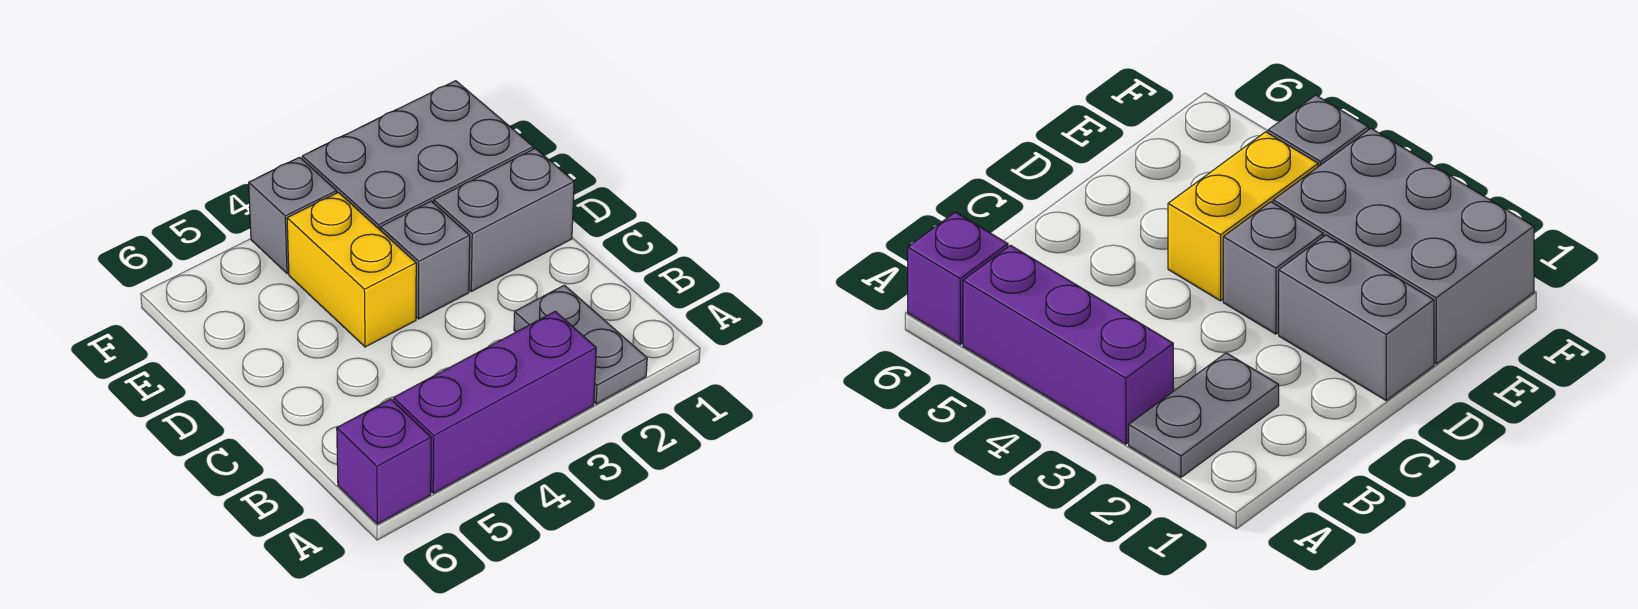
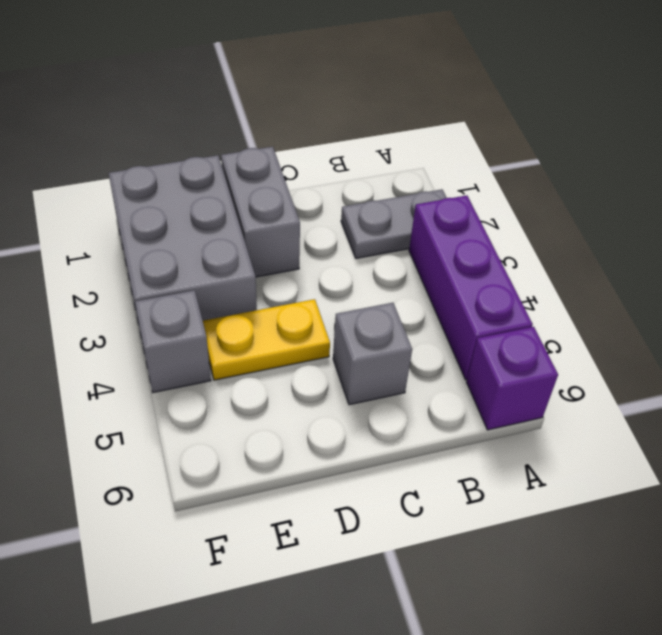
grey brick D3 level 1 -> grey brick C5 level 1
yellow brick D4:E4 level 1 -> yellow plate D4:E4 level 1

